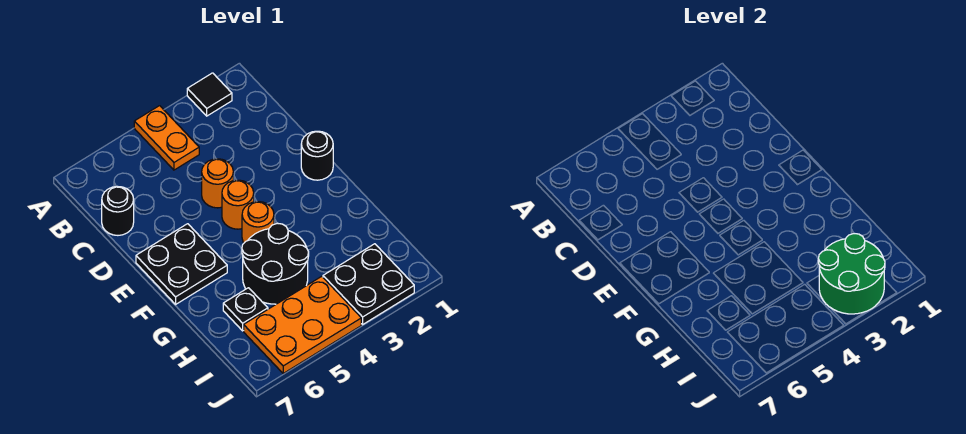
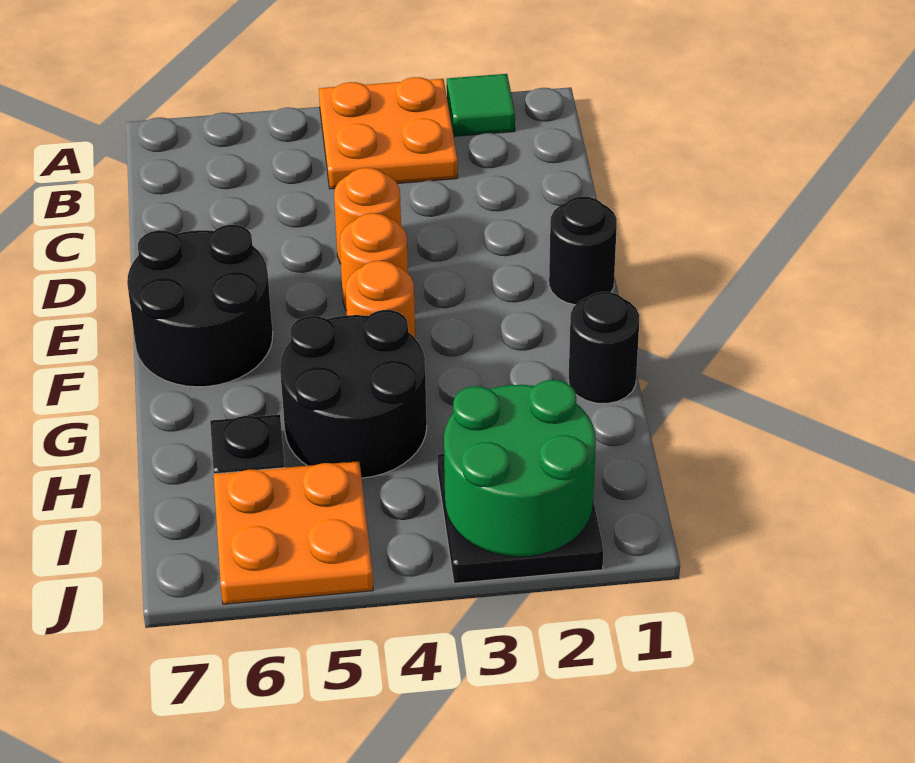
black tile A2 level 1 -> green tile A2 level 1
orange plate A4:B4 level 1 -> orange plate A3:B4 level 1
black round brick C7 level 1 -> black round brick G1 level 1
black plate E6:F7 level 1 -> black round brick E6:F7 level 1
orange plate I4:J6 level 1 -> orange plate I5:J6 level 1

